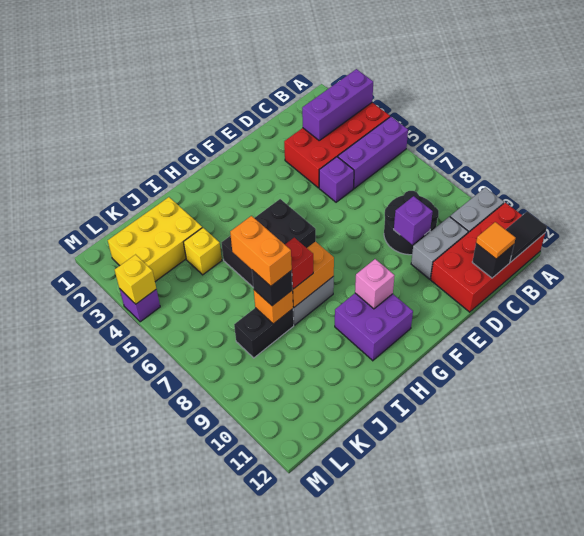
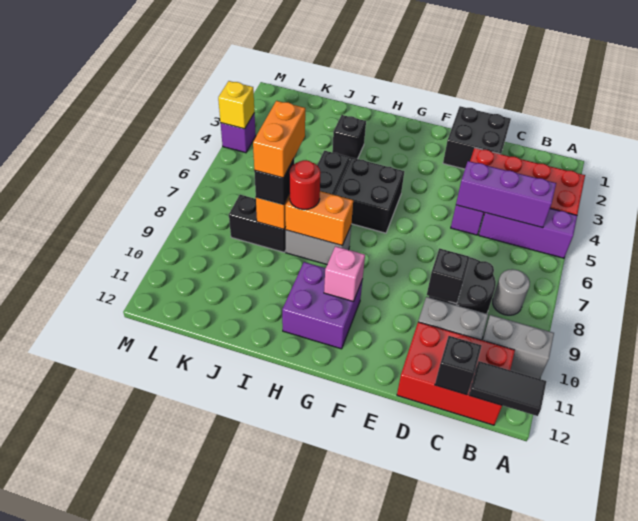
purple brick A3:C3 level 2 -> purple brick B5:D5 level 2
red brick A11:D12 level 1 -> red brick B11:D12 level 1
none -> grey round brick B8 level 1
orange tile C12 level 3 -> none
none -> black brick D1:E2 level 1
purple brick D9 level 2 -> black brick D9 level 2
none -> black brick I3 level 1
red brick I8 level 3 -> red round brick I8 level 3
yellow brick J2:L3 level 1 -> none
yellow brick J4 level 1 -> none

